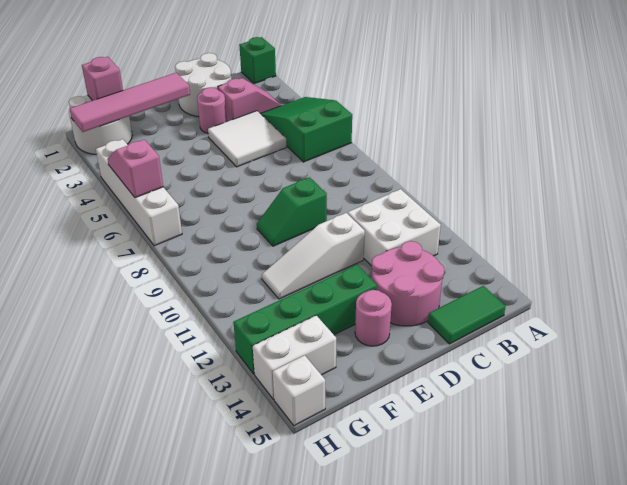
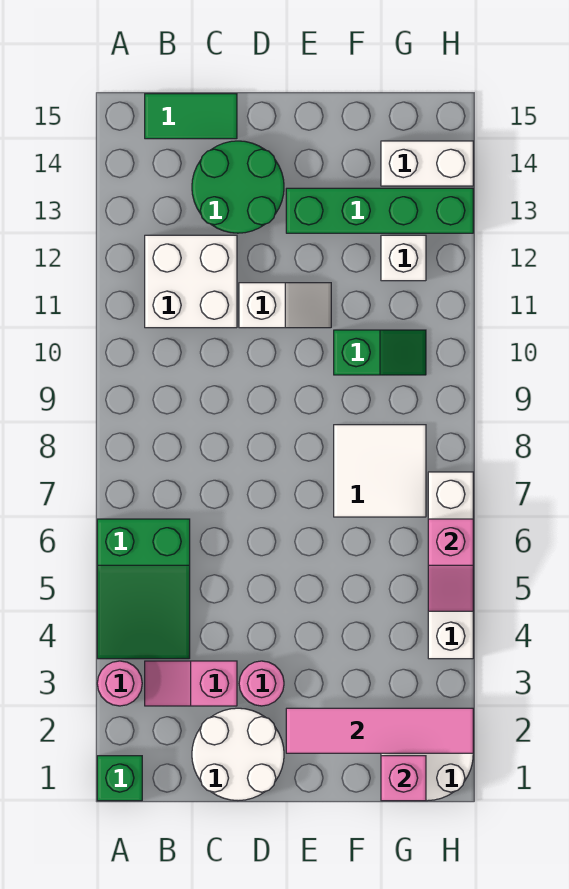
white tile C4:D5 level 1 -> white tile F7:G8 level 1
pink round brick C13:D14 level 1 -> green round brick C13:D14 level 1
green slope D9:E9 level 1 top D -> green slope F10:G10 level 1 top F
white slope D11:F11 level 1 top D -> white slope D11:E11 level 1 top D
pink round brick E14 level 1 -> pink round brick A3 level 1
white brick H15 level 1 -> white brick G12 level 1

